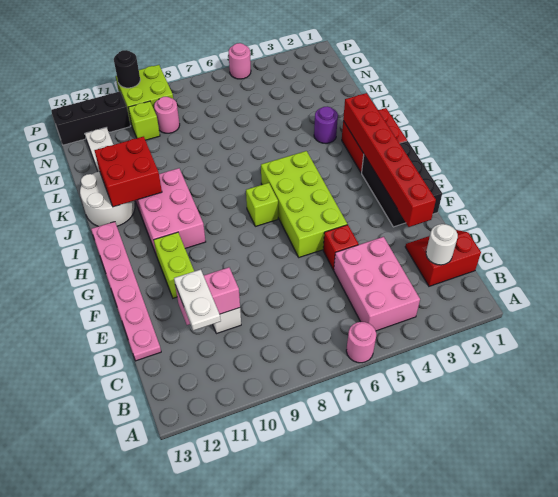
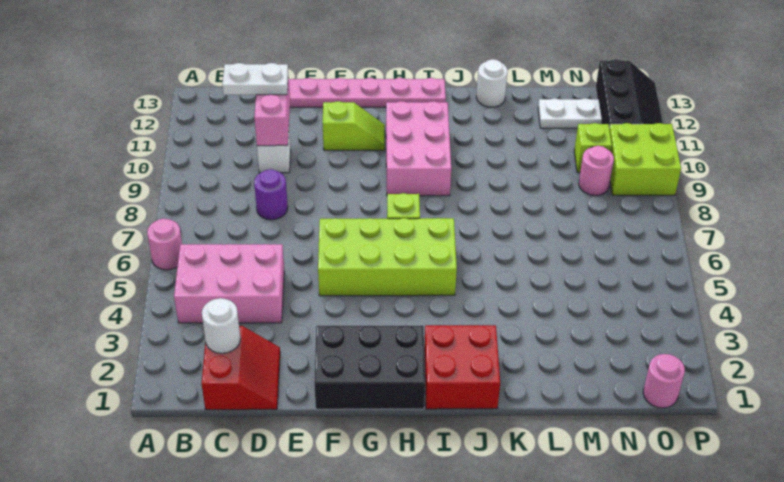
red brick E2:J2 level 2 -> none
red brick E5 level 1 -> none
lime brick F11:G11 level 1 -> lime slope F11:G11 level 1 top F
pink brick H10:J11 level 1 -> pink brick H9:I11 level 1
red brick J11:K12 level 2 -> none
white round brick J12:K13 level 1 -> white round brick K13 level 1
purple round brick K3 level 1 -> purple round brick D8 level 1
pink round brick P5 level 1 -> pink round brick O1 level 1
black round brick P10 level 2 -> none

